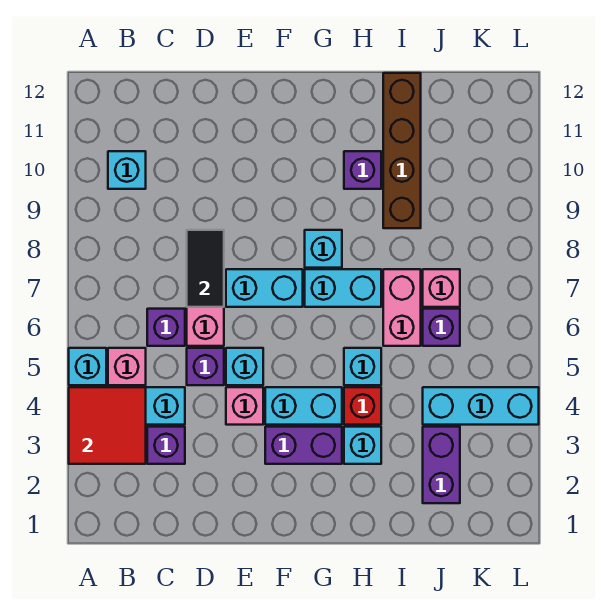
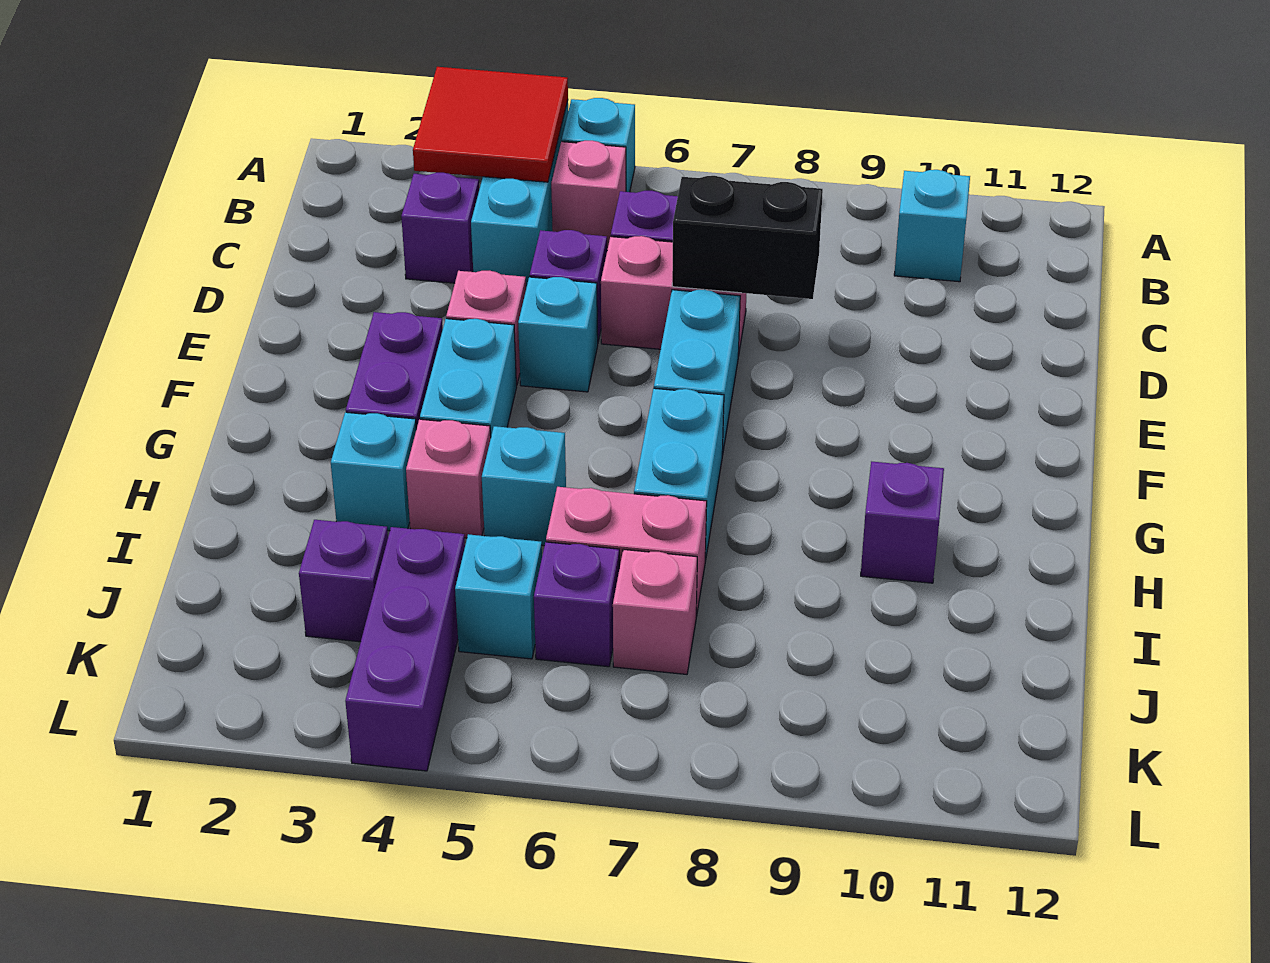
black tile D7:D8 level 2 -> black brick D7:D8 level 2
cyan brick G8 level 1 -> cyan brick J5 level 1
red brick H4 level 1 -> pink brick H4 level 1
brown brick I9:I12 level 1 -> none
purple brick J2:J3 level 1 -> purple brick J3 level 1
cyan brick J4:L4 level 1 -> purple brick J4:L4 level 1

